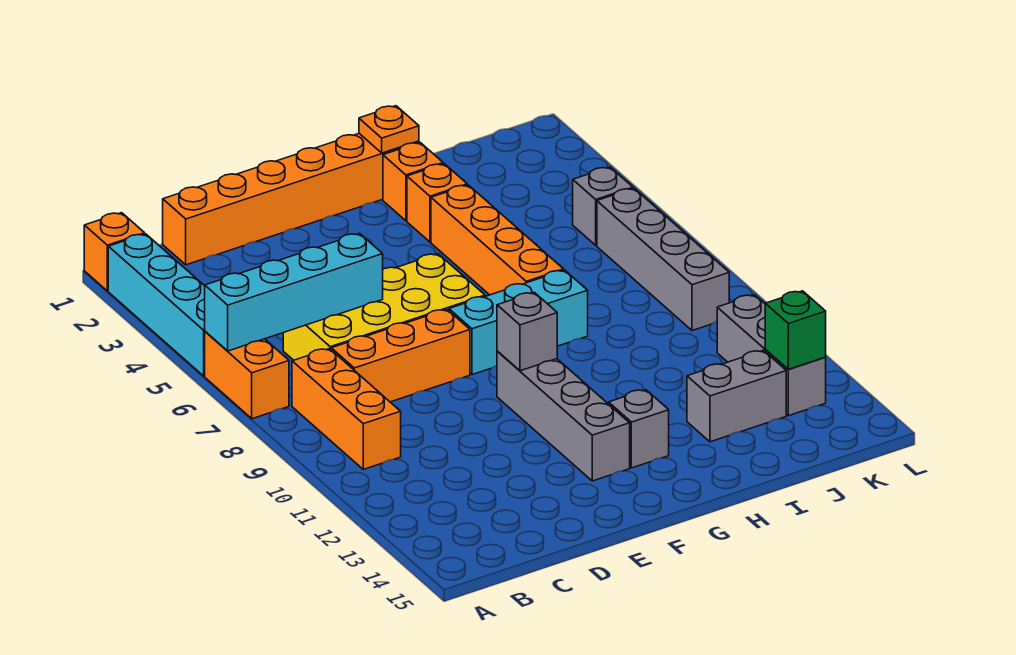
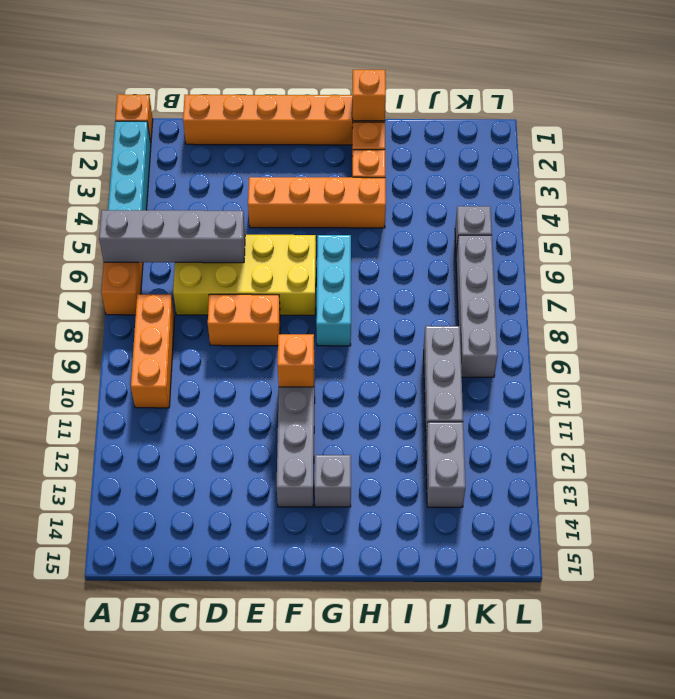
cyan brick A6:D6 level 2 -> grey brick A6:D6 level 2
orange brick C8:E8 level 1 -> orange brick D8:E8 level 1
cyan brick F8:H8 level 1 -> cyan brick G6:G8 level 1
grey brick F10 level 2 -> orange brick F10 level 2
orange plate H1 level 2 -> orange brick H1 level 2
orange brick H4:H7 level 1 -> orange brick E4:H4 level 1
grey brick I13:J13 level 1 -> grey brick J12:J13 level 1
grey brick K11:K13 level 1 -> grey brick J9:J11 level 1
green brick K13 level 2 -> none

